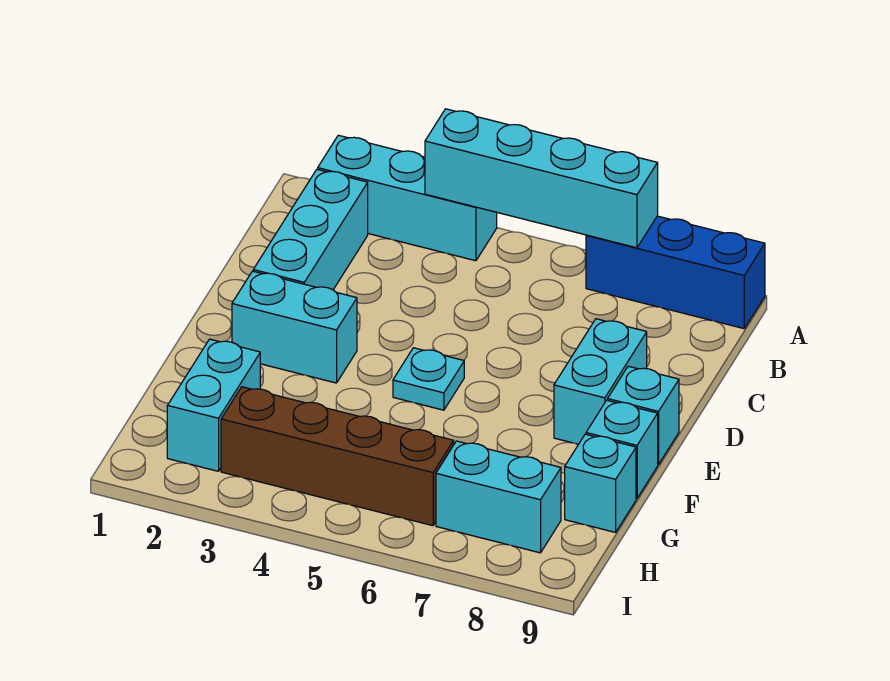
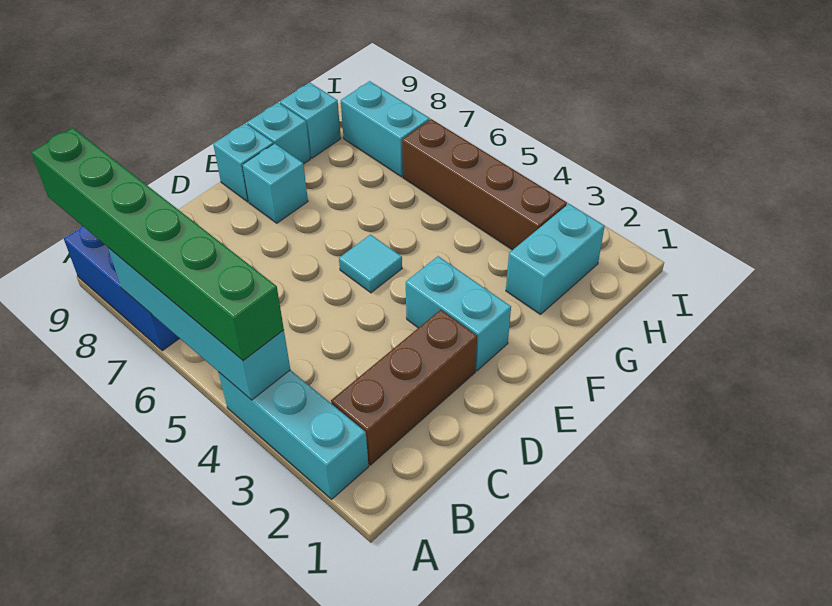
none -> green brick A4:A9 level 3
cyan brick B2:D2 level 1 -> brown brick B2:D2 level 1
cyan brick D8:E8 level 1 -> cyan brick E8 level 1
cyan plate E5 level 1 -> cyan tile E5 level 1

